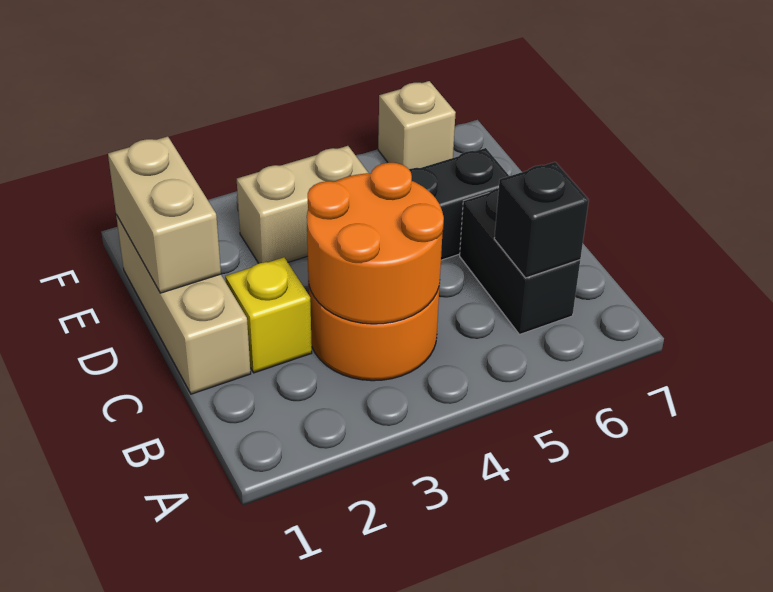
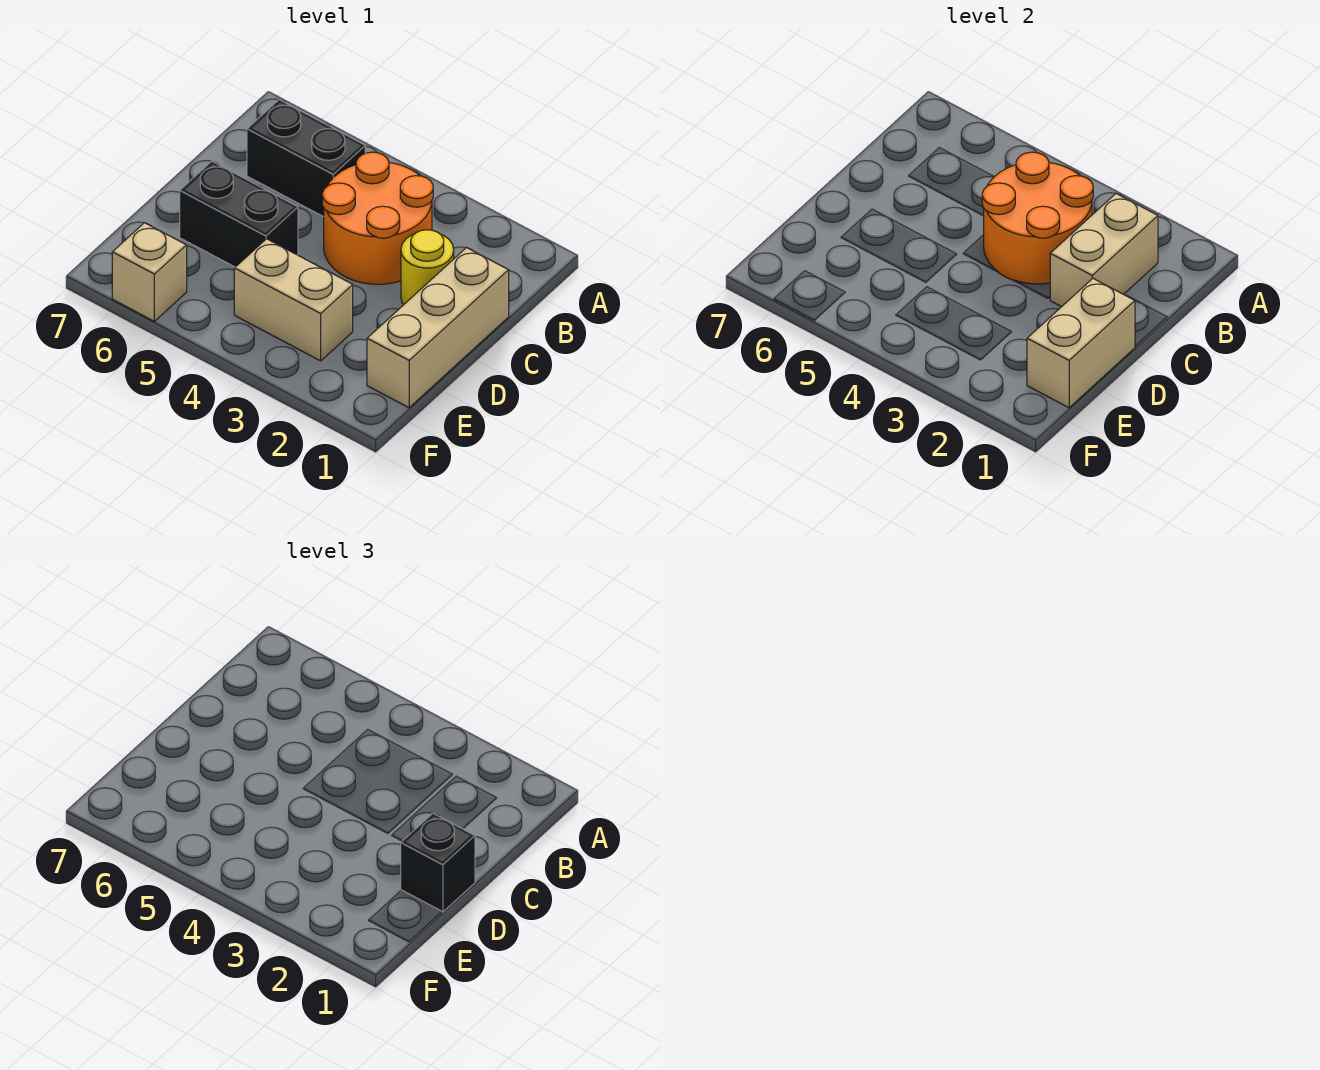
none -> tan brick B2:C2 level 2
black brick B6:C6 level 1 -> black brick B5:B6 level 1
black brick B6 level 2 -> black brick D1 level 3
yellow brick C2 level 1 -> yellow round brick C2 level 1

